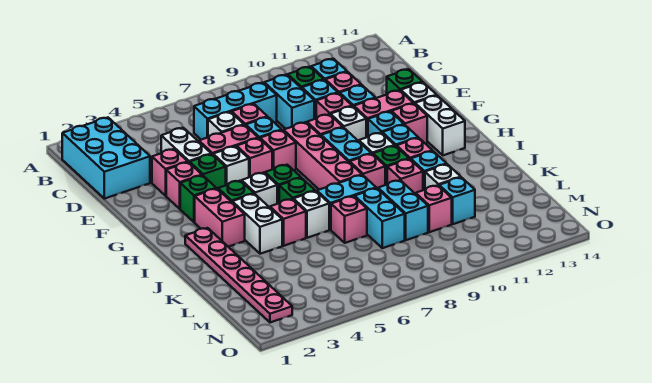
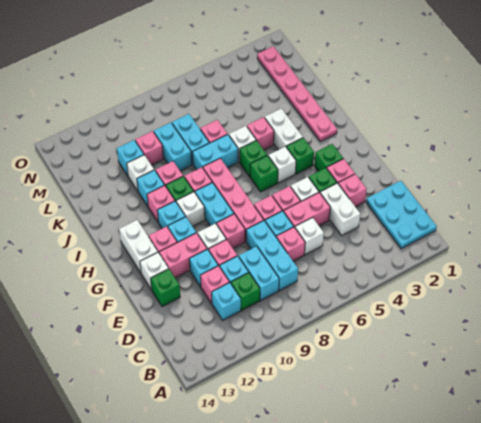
cyan brick B1:D2 level 1 -> cyan plate B1:D2 level 1
cyan brick C6:C8 level 1 -> cyan brick C8:E8 level 1
pink brick H3:I3 level 1 -> none

